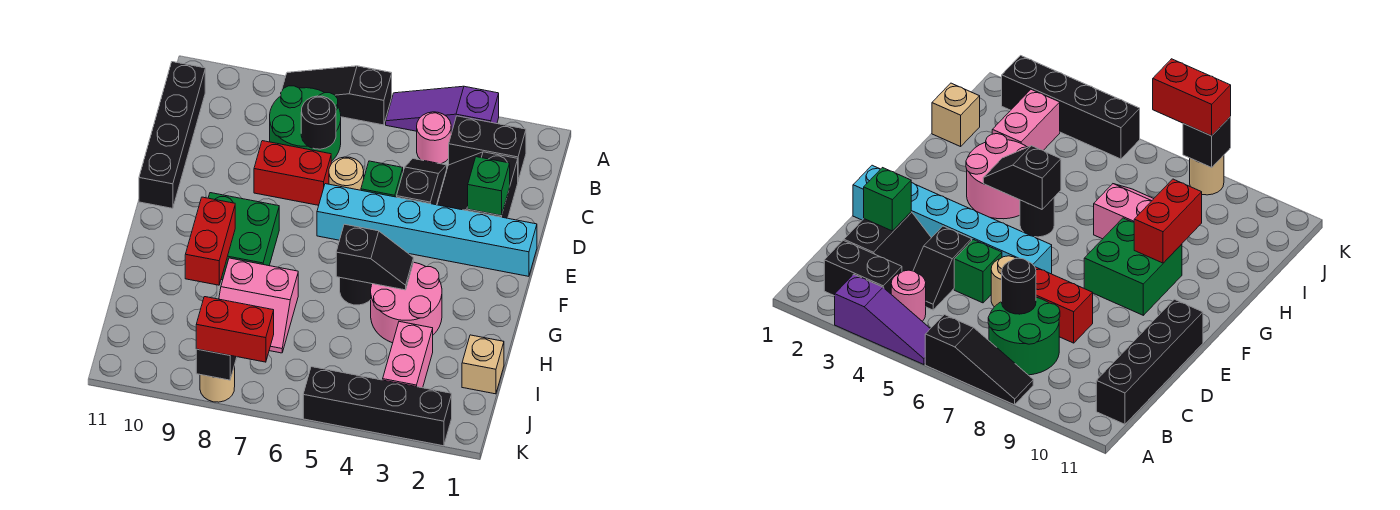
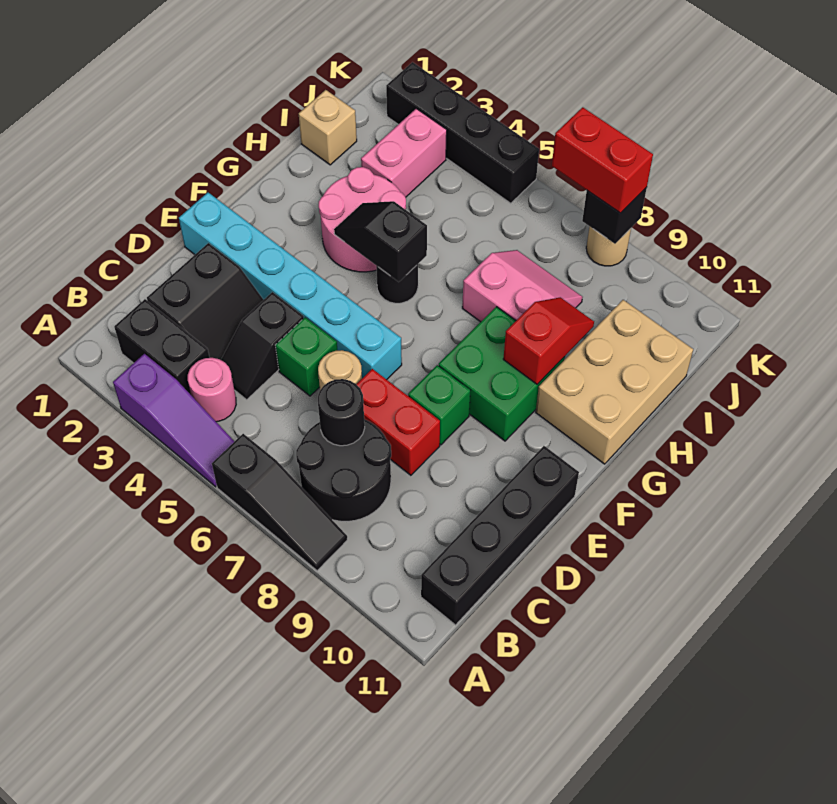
green round brick B7:C8 level 1 -> black round brick B7:C8 level 1
green brick D2 level 2 -> green brick E8 level 1
red brick G9:H9 level 2 -> red slope G9:H9 level 2 top G
none -> tan brick G10:I11 level 1

